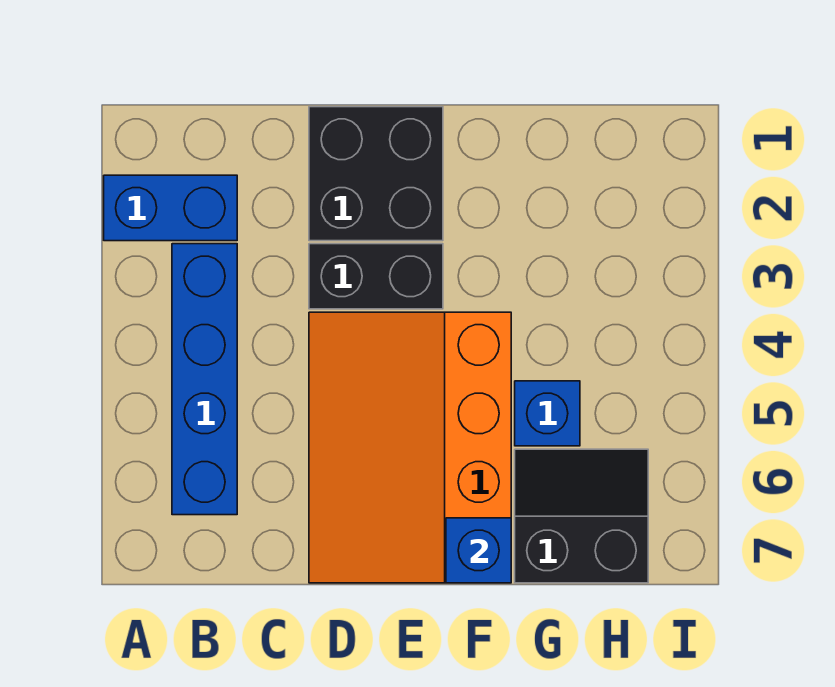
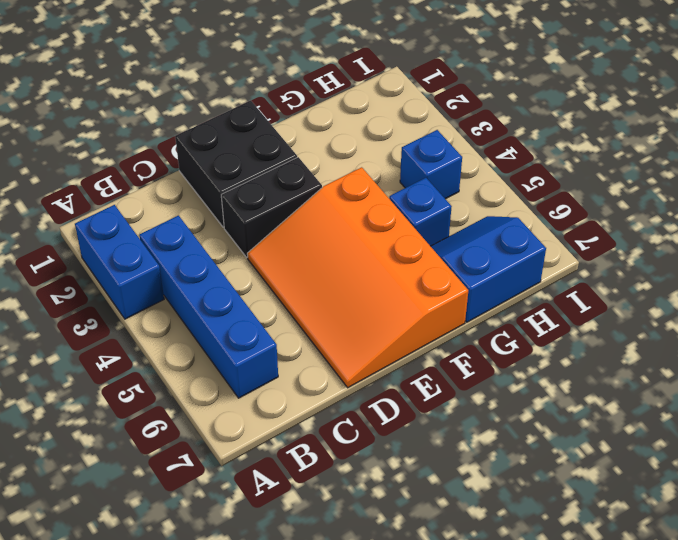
blue brick A2:B2 level 1 -> blue brick A2:A3 level 1
blue brick F7 level 2 -> blue brick H4 level 1
black slope G6:H7 level 1 top 7 -> blue slope G6:H7 level 1 top 7

